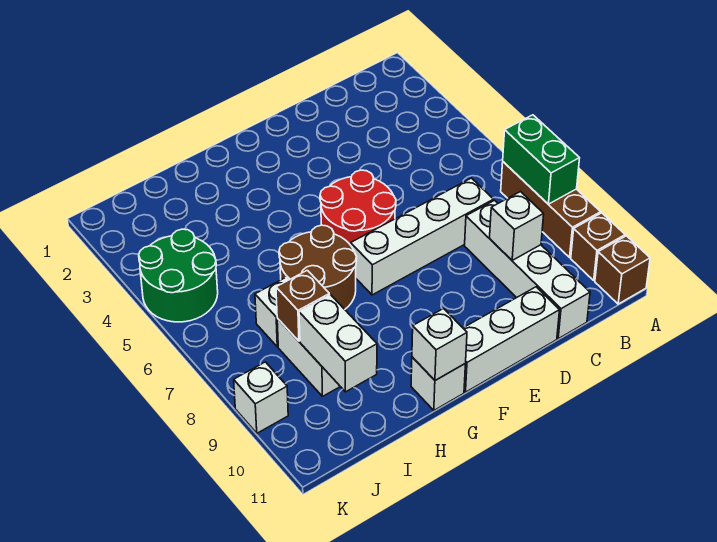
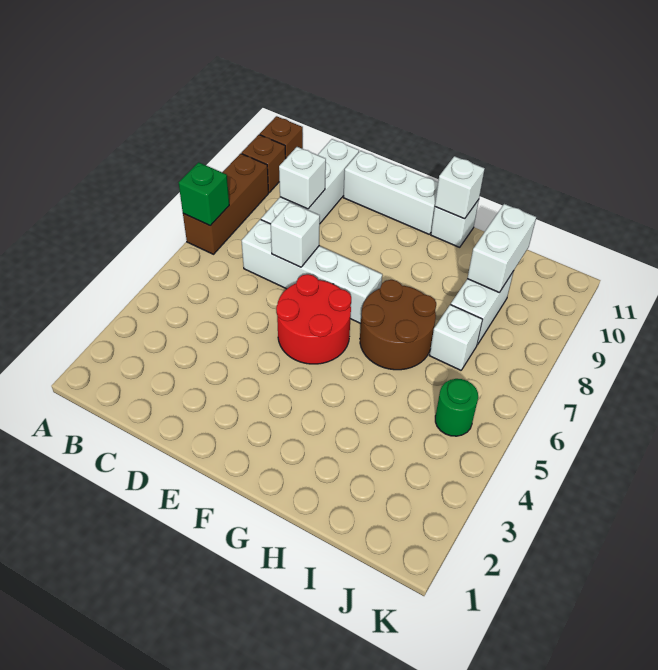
green brick A7:A8 level 2 -> green brick A7 level 2
brown brick I8 level 2 -> none
green round brick J4:K5 level 1 -> green round brick J5 level 1
white brick K9 level 1 -> white brick D7 level 2

